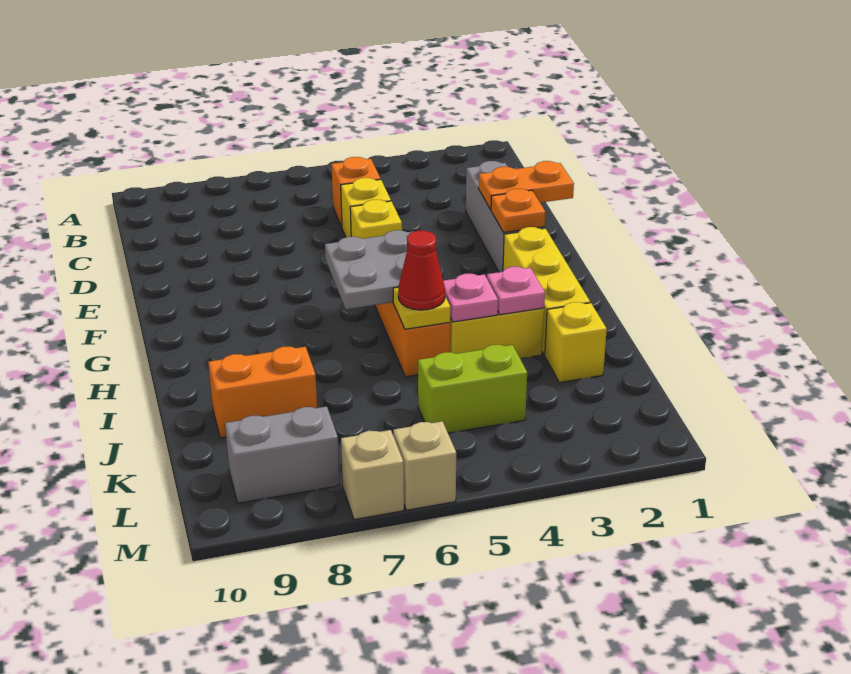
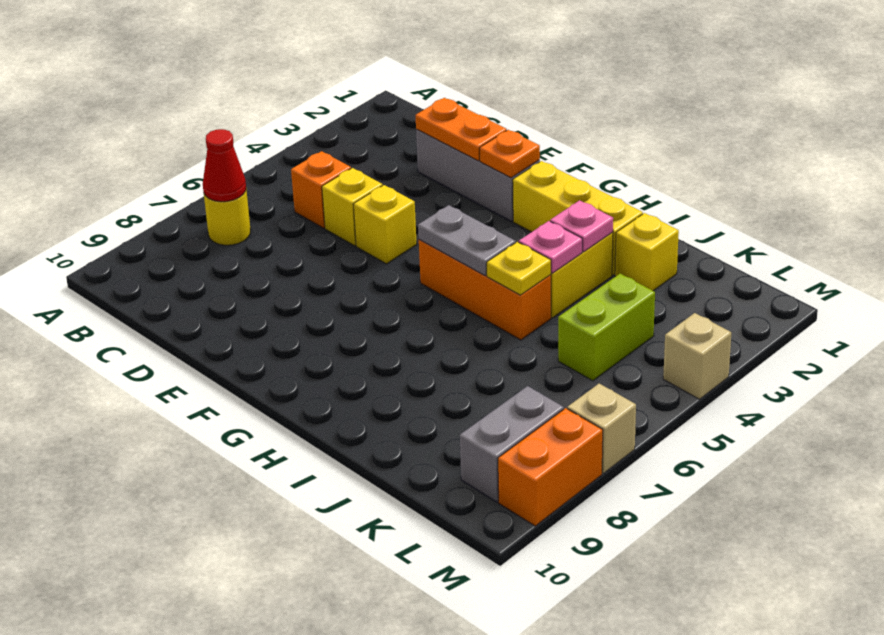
none -> yellow round brick B7 level 1
orange plate E1:E2 level 2 -> orange plate D2:E2 level 2
grey plate G5:H6 level 2 -> grey plate G5:H5 level 2
red cone I5 level 3 -> red cone B7 level 2
orange brick J8:J9 level 1 -> orange brick M8:M9 level 1
tan brick M6 level 1 -> tan brick M4 level 1

